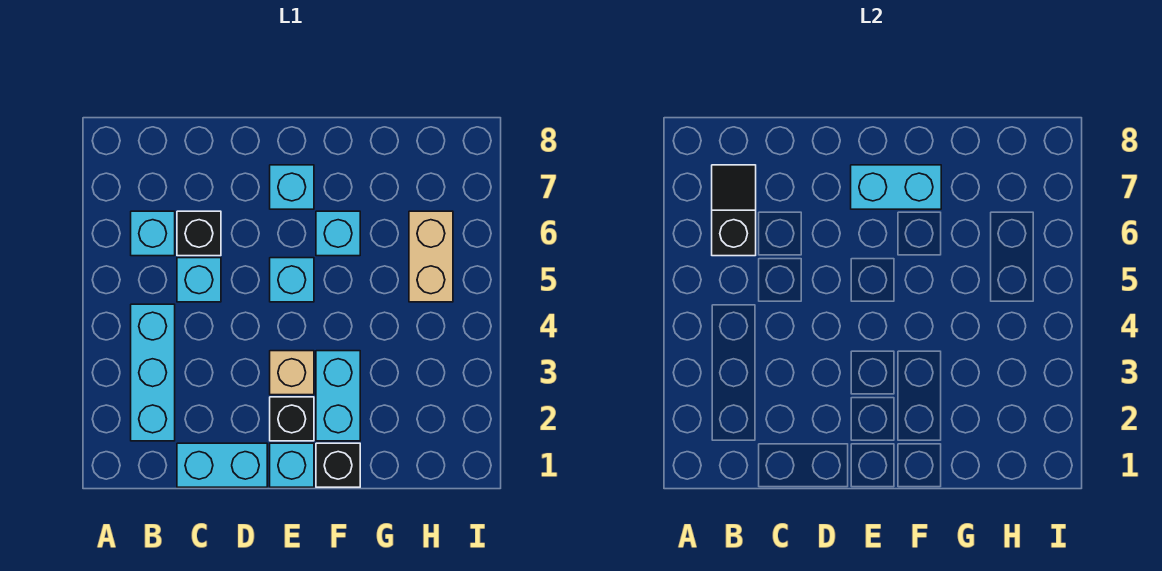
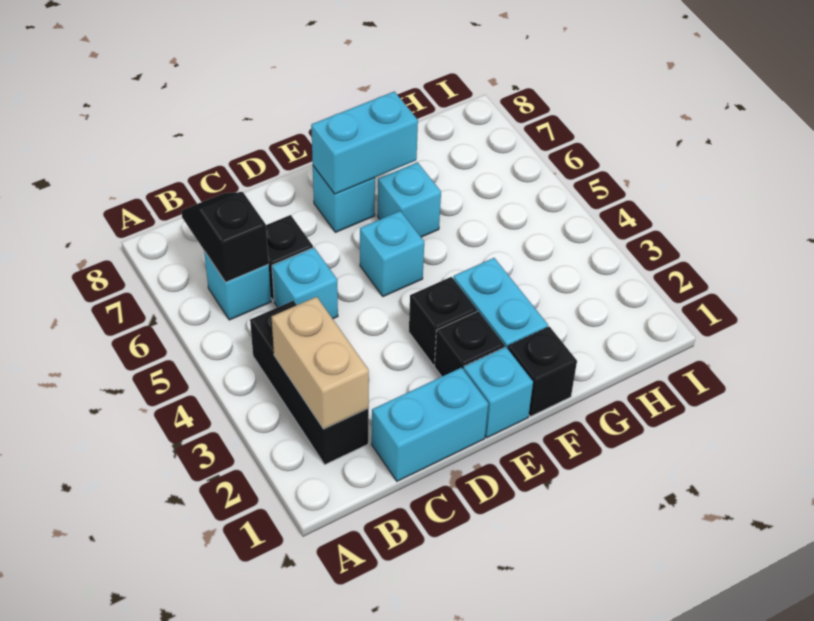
cyan brick B2:B4 level 1 -> black brick B2:B4 level 1
tan brick E3 level 1 -> black brick E3 level 1
tan brick H5:H6 level 1 -> tan brick B2:B3 level 2

